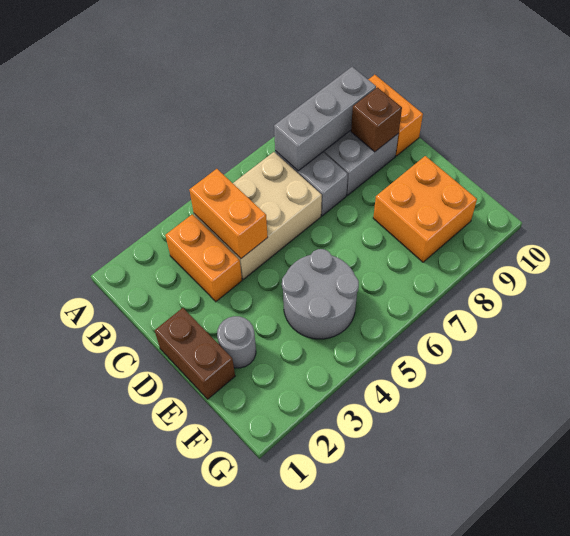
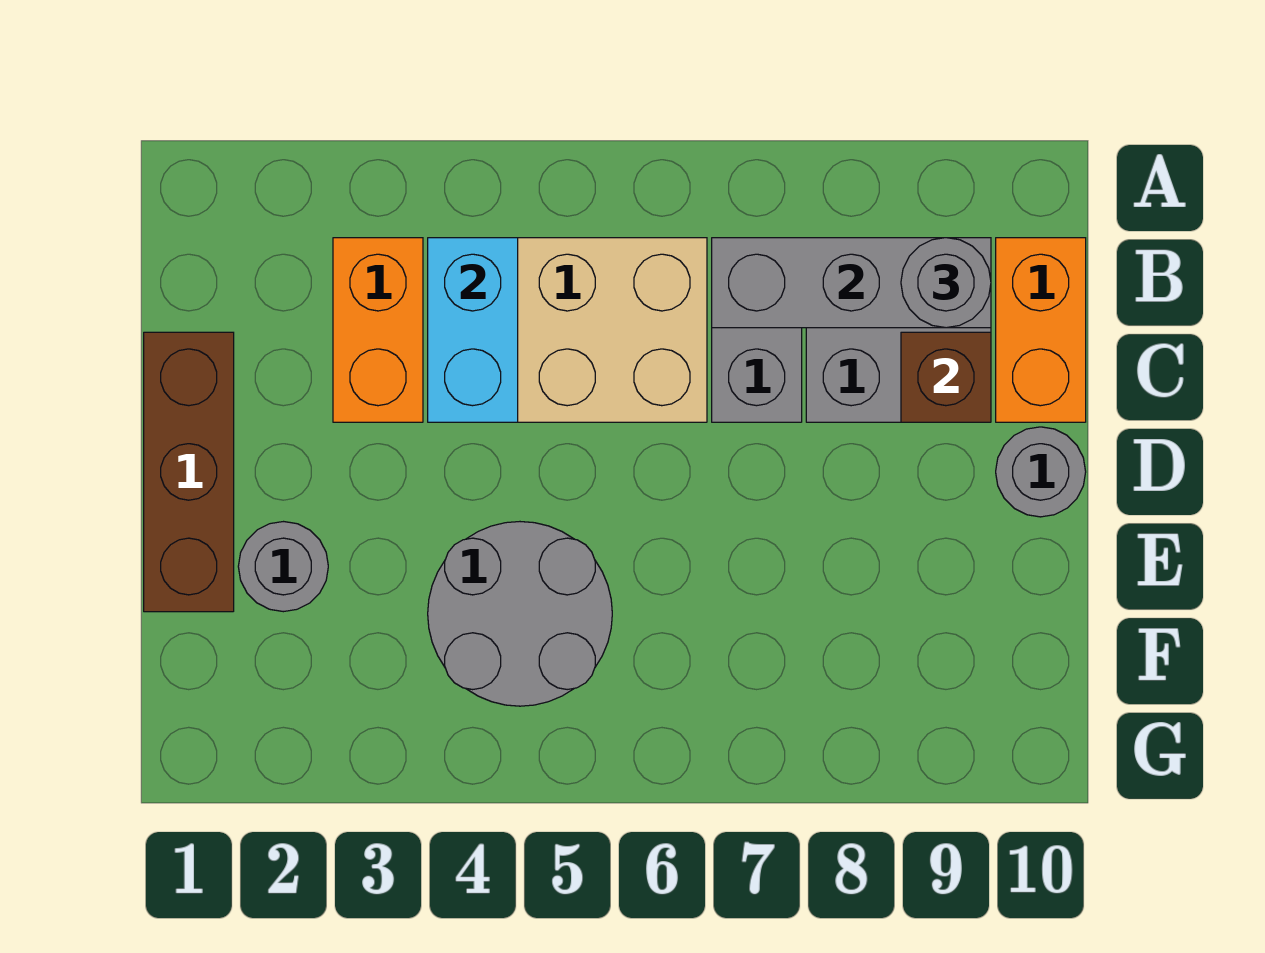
orange brick B4:C4 level 2 -> cyan brick B4:C4 level 2
none -> grey round brick B9 level 3
brown brick D1:E1 level 1 -> brown brick C1:E1 level 1
none -> grey round brick D10 level 1
orange brick E8:F9 level 1 -> none

